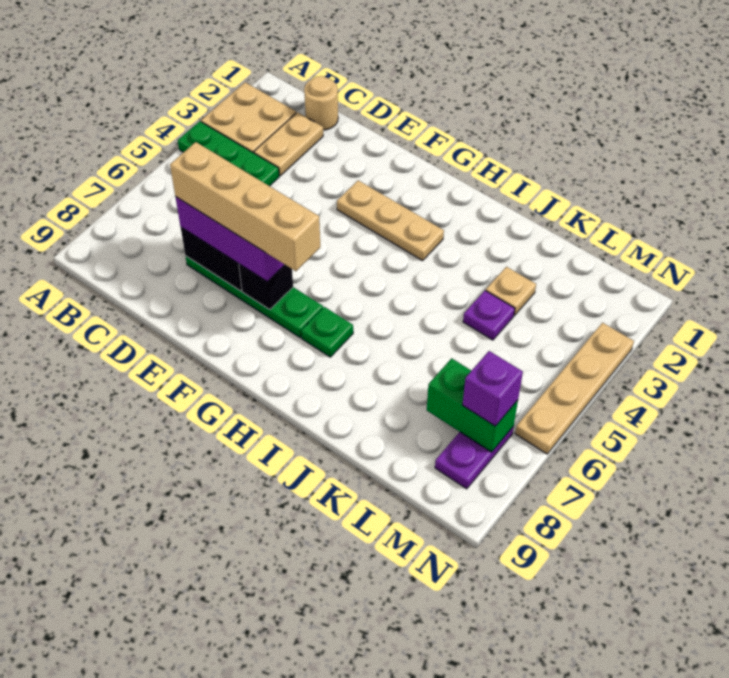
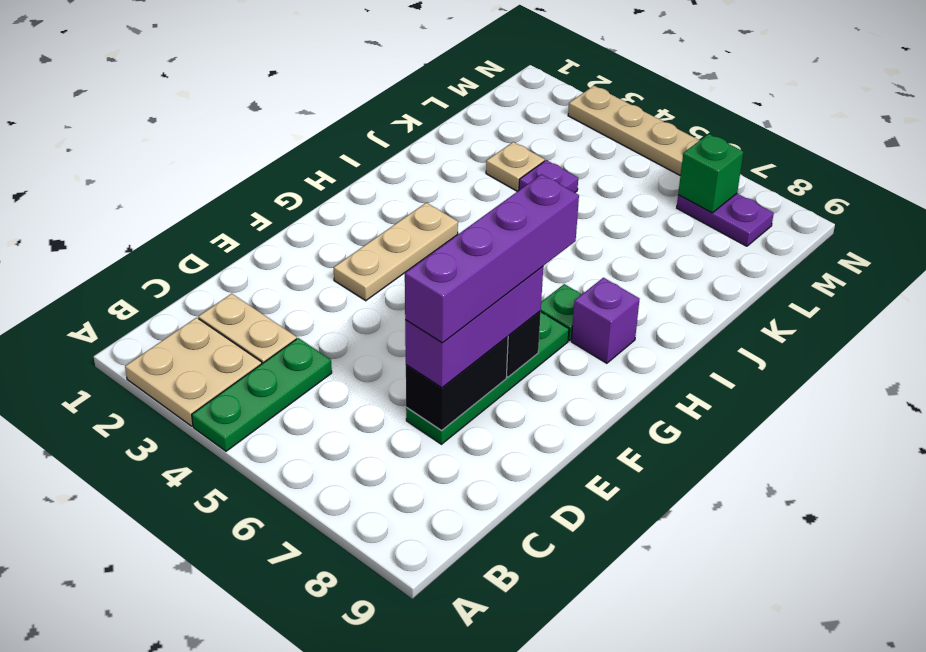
tan round brick C1 level 1 -> none
tan brick D7:G7 level 4 -> purple brick D7:G7 level 4
green brick L7:M7 level 2 -> green brick M7 level 2
purple brick M7 level 3 -> purple brick H8 level 1

